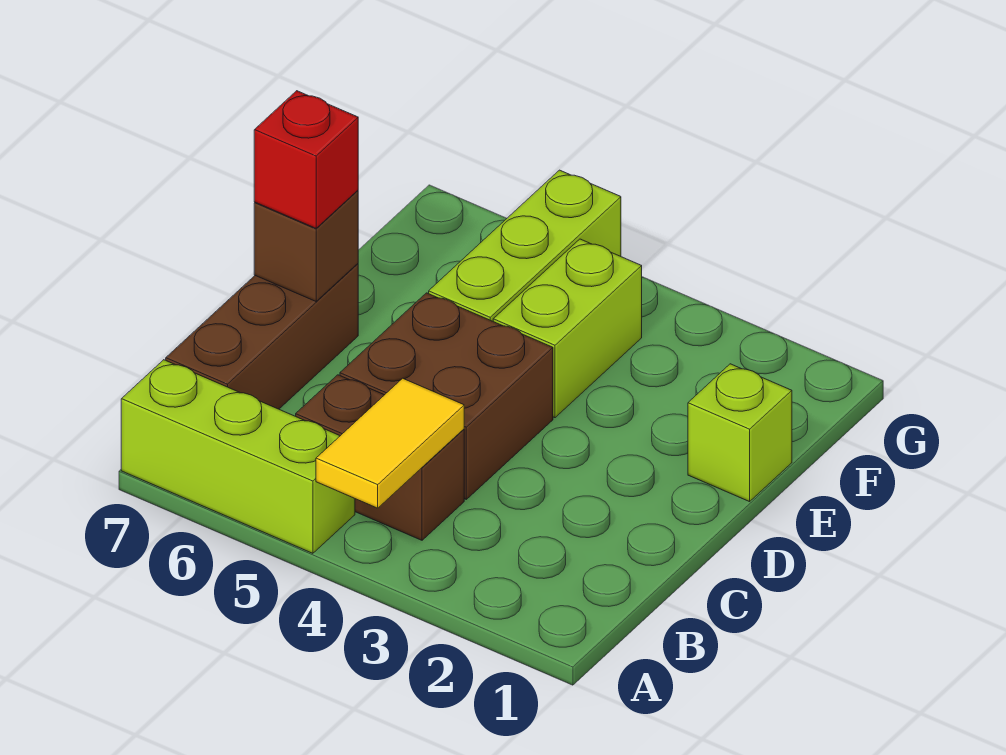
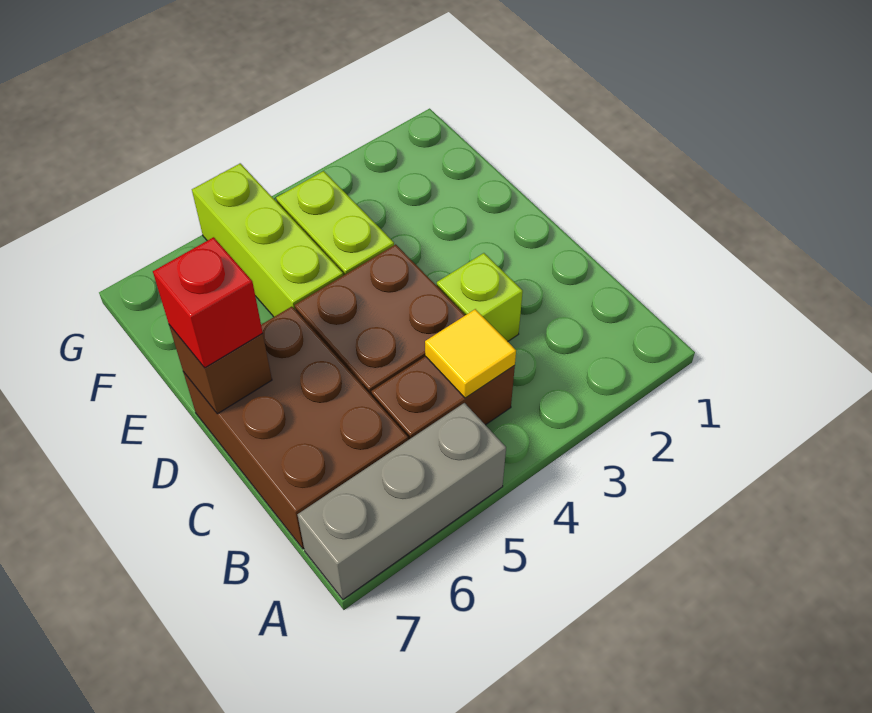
yellow tile A4:B4 level 2 -> yellow tile B4 level 2
lime brick A5:A7 level 1 -> grey brick A5:A7 level 1
brown brick B7:D7 level 1 -> brown brick B6:D7 level 1
lime brick E1 level 1 -> lime brick C3 level 1

